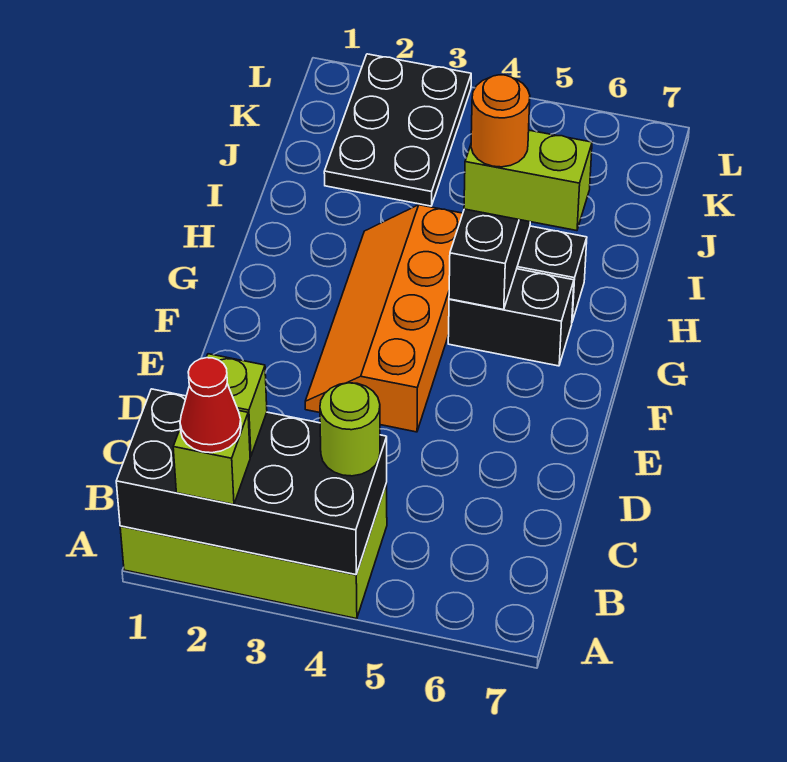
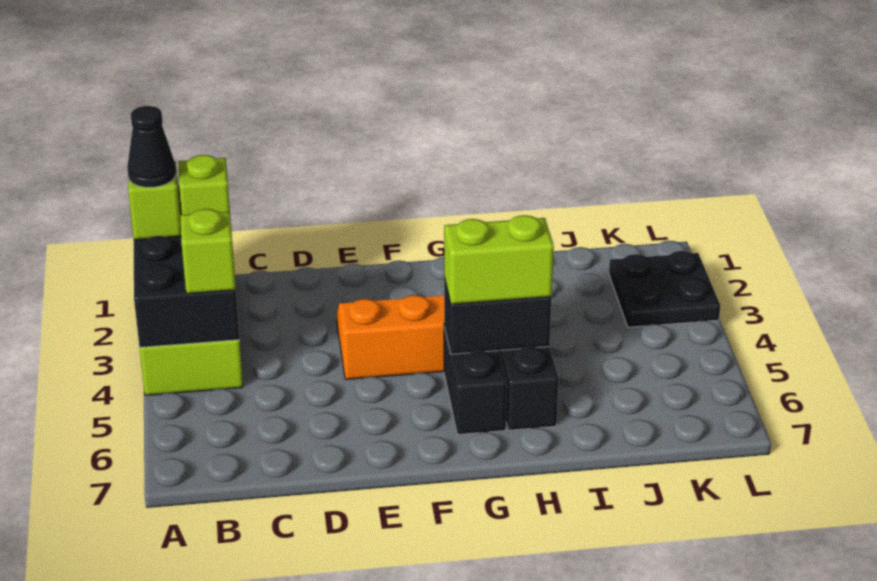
red cone A2 level 4 -> black cone A2 level 4
lime round brick B4 level 3 -> lime brick B4 level 3
lime brick H5:H6 level 3 -> lime brick G5:H5 level 3
orange round brick H5 level 4 -> none
black plate J2:L3 level 1 -> black plate K2:L3 level 1

